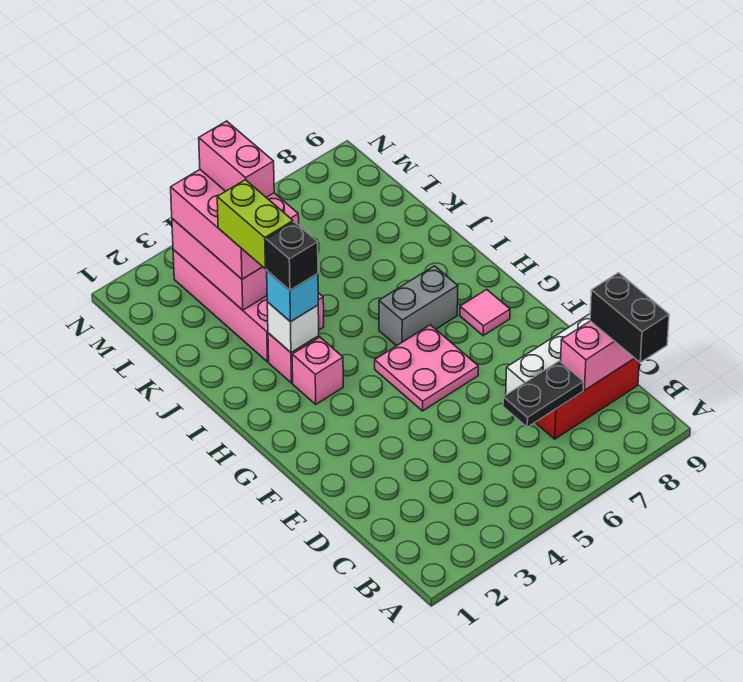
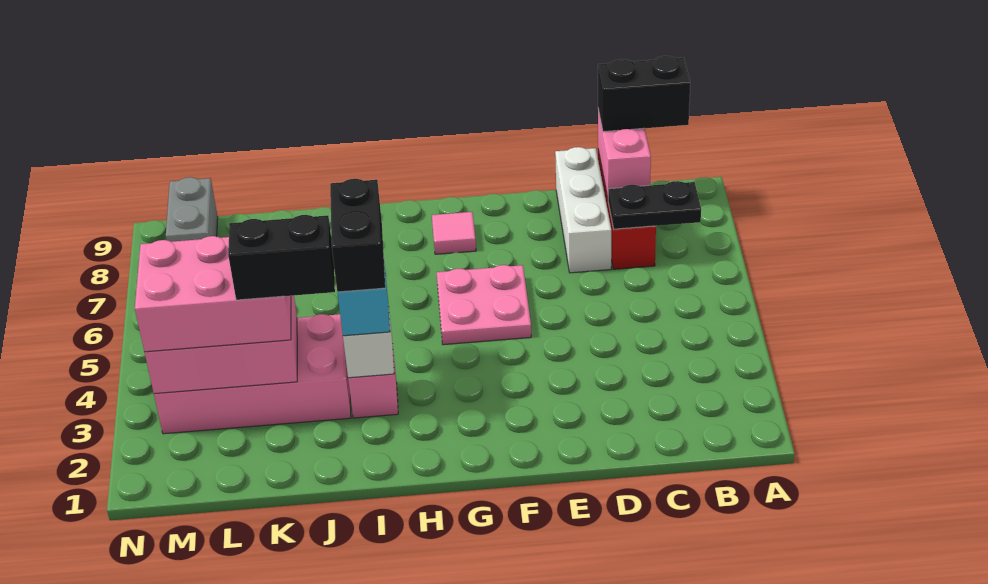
black plate C6:C7 level 2 -> black plate B7:C7 level 2
pink brick H3 level 1 -> none
grey brick H6:H7 level 1 -> grey brick M8:M9 level 1
black brick I3 level 4 -> black brick I3:I4 level 4
lime brick J3:K3 level 4 -> black brick J3:K3 level 4
pink brick L4:M4 level 4 -> none

